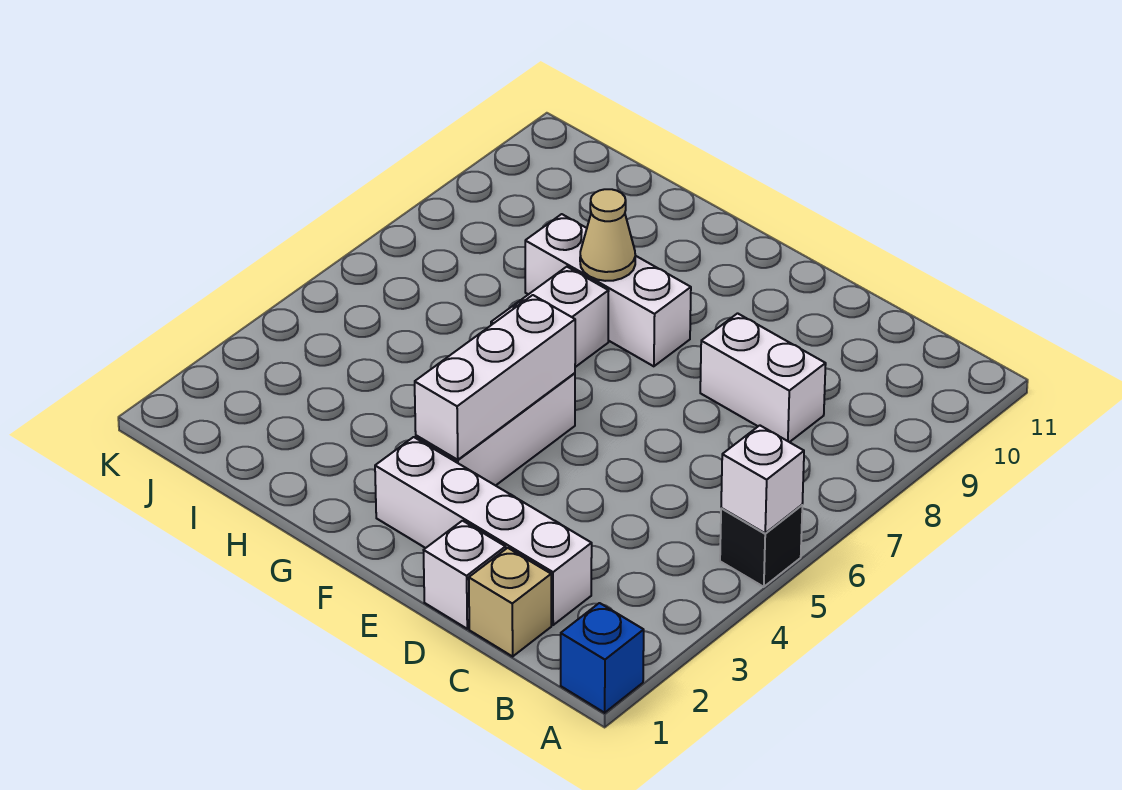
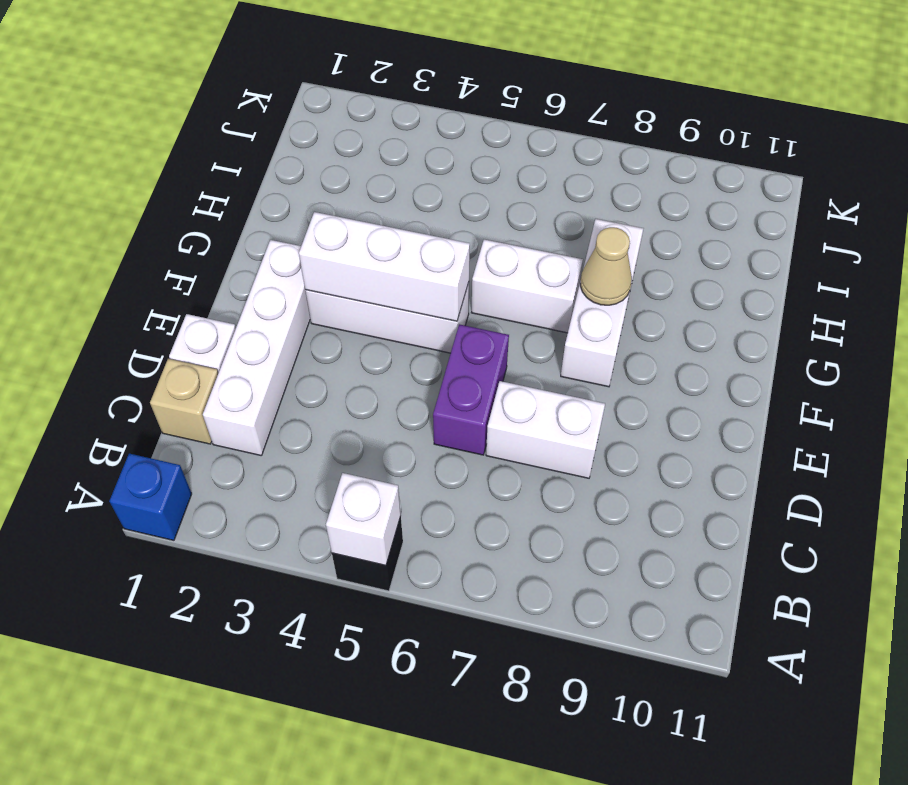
white brick C8:D8 level 1 -> white brick D7:D8 level 1
none -> purple brick D6:E6 level 1

